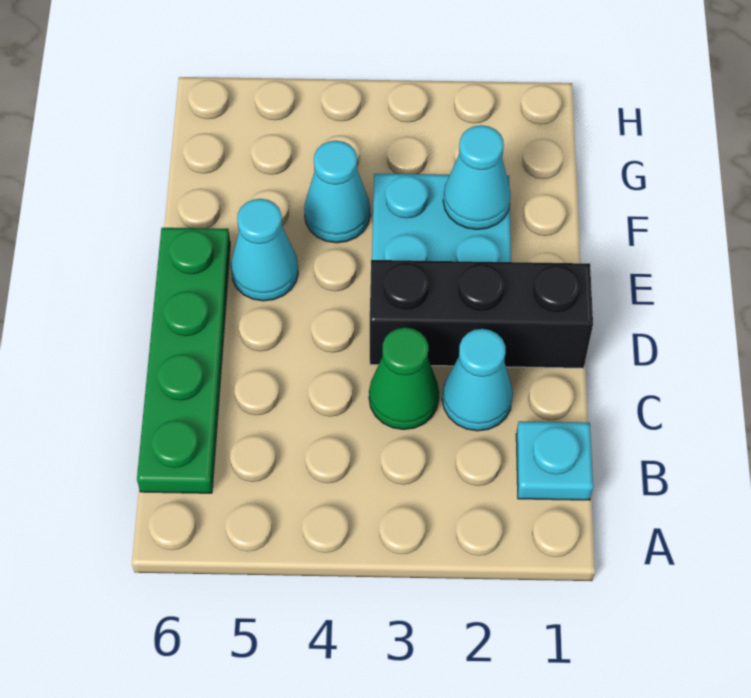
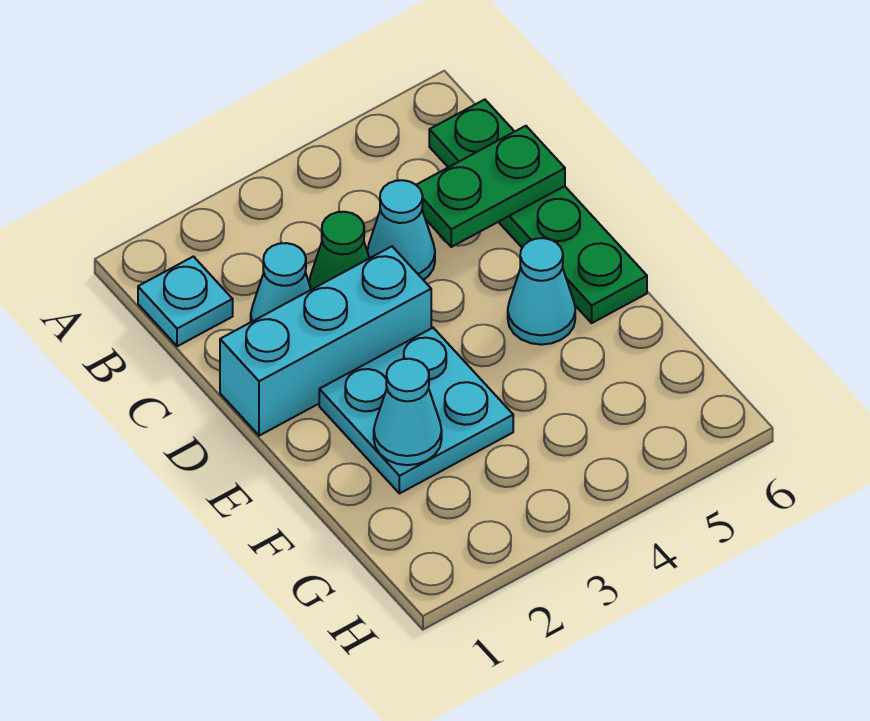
none -> green plate C5:C6 level 2
black brick D1:D3 level 1 -> cyan brick D1:D3 level 1
cyan cone F4 level 1 -> cyan cone C4 level 1

